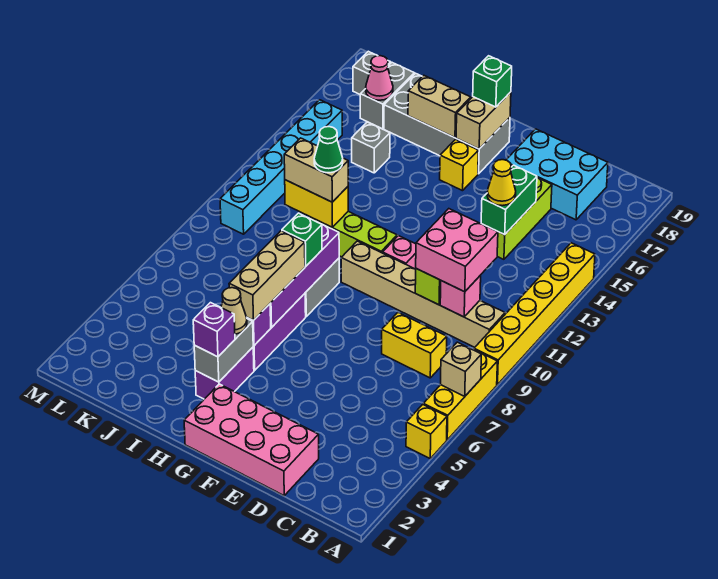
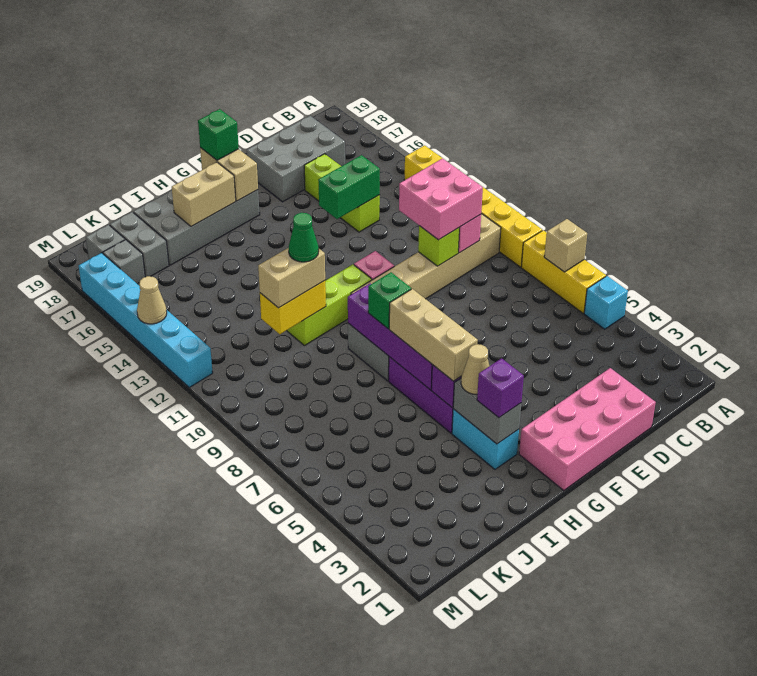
yellow brick A5 level 1 -> cyan brick A5 level 1
yellow brick C8:D8 level 1 -> none
cyan brick C17:E18 level 1 -> grey brick C17:E18 level 1
green brick D14:D15 level 2 -> green brick D14:E14 level 2
yellow cone D14 level 3 -> none
yellow brick G16 level 1 -> none
purple brick H3:H4 level 1 -> cyan brick H3:H4 level 1
grey brick J15 level 1 -> grey brick L17 level 1
pink cone K17 level 2 -> none
cyan brick L10:L15 level 1 -> cyan brick M12:M17 level 1
none -> tan cone M14 level 2

